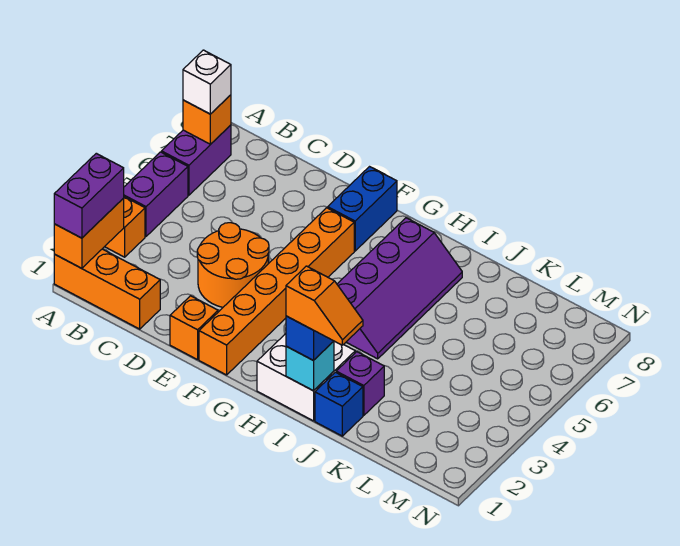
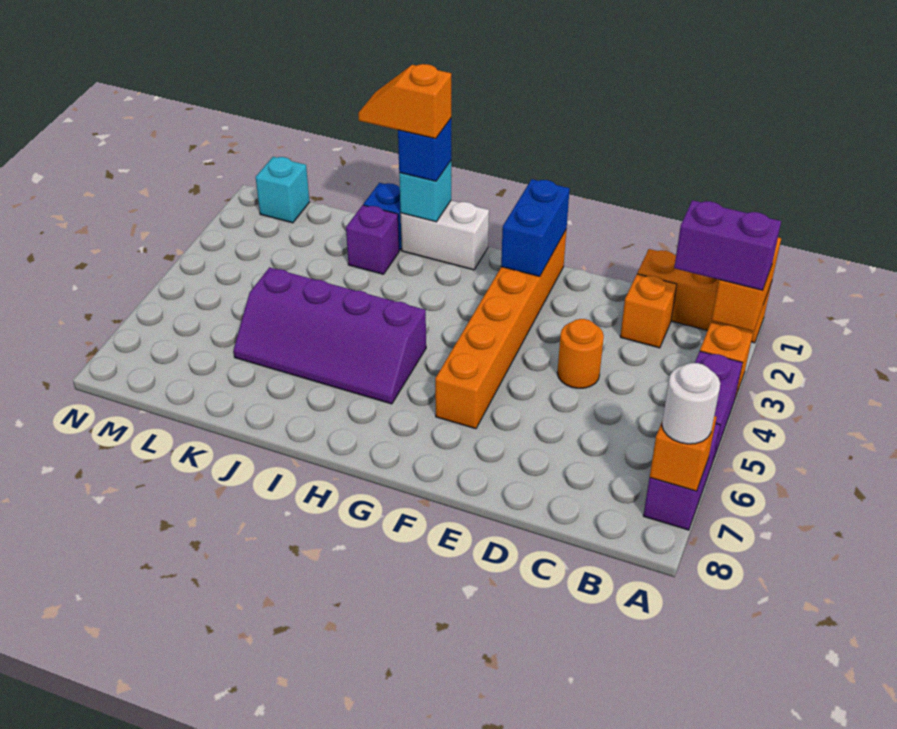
purple brick A1:A2 level 3 -> purple brick A2:B2 level 3
white brick A7 level 3 -> white round brick A7 level 3
orange round brick D3:E4 level 1 -> orange round brick D4 level 1
orange brick E1 level 1 -> orange brick C2 level 1
blue brick F7:F8 level 1 -> blue brick F1:F2 level 2
white brick H1:I2 level 1 -> white brick H1:I1 level 1
purple slope H4:I7 level 1 top H -> purple slope H5:K6 level 1 top 5
none -> cyan brick M1 level 1

